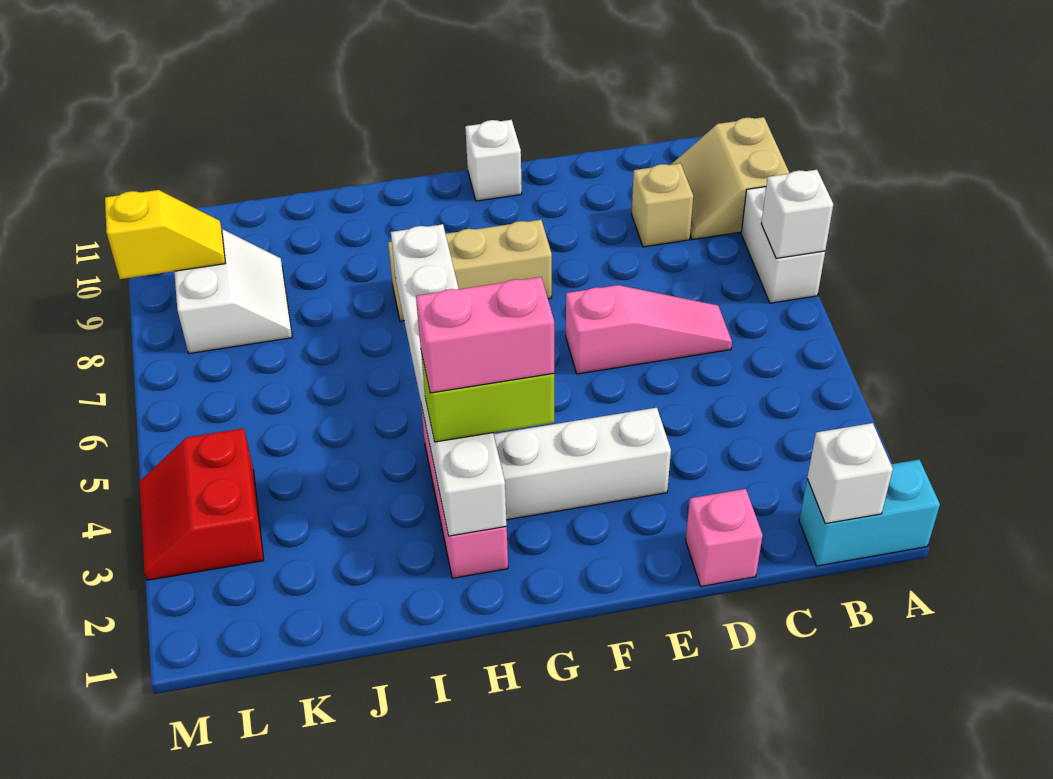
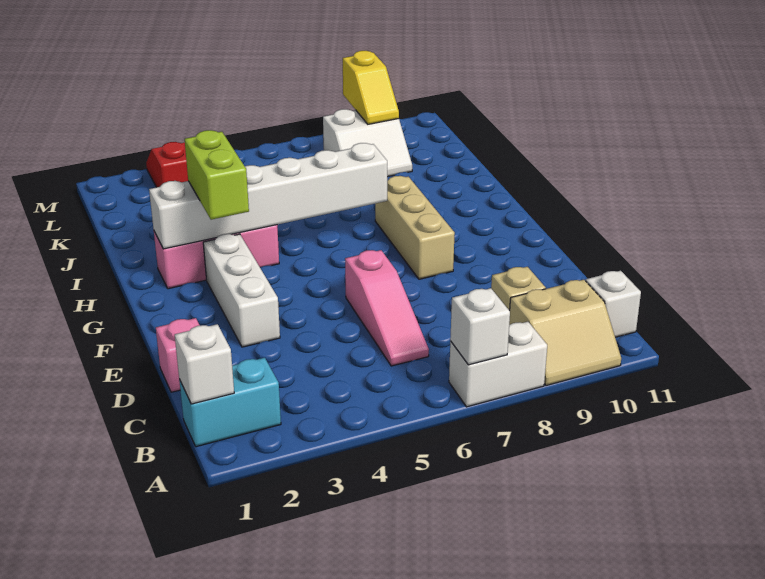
cyan brick A1:B1 level 1 -> cyan brick B1:B2 level 1
tan slope A9:B10 level 1 top A -> tan slope A9:B10 level 1 top B
white brick F11 level 1 -> white brick B11 level 1
pink brick G3:H3 level 4 -> none

